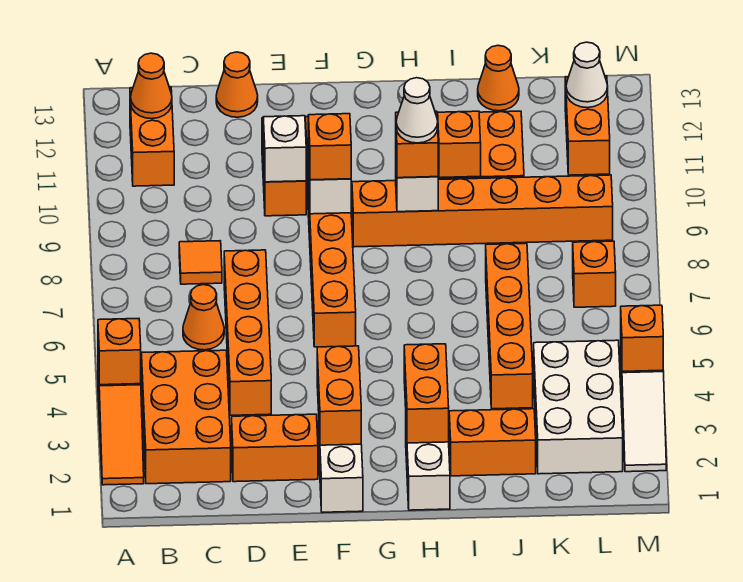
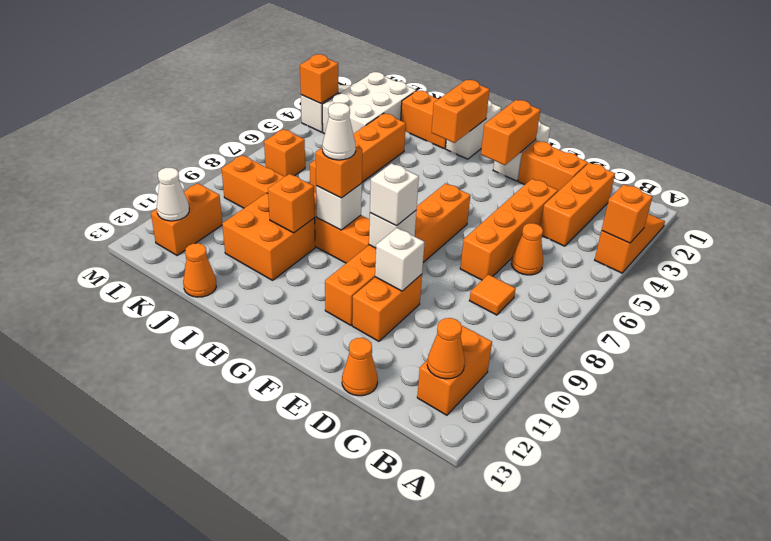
orange brick B2:C4 level 1 -> orange brick C2:C4 level 1
orange brick F9 level 3 -> white brick F9 level 3

